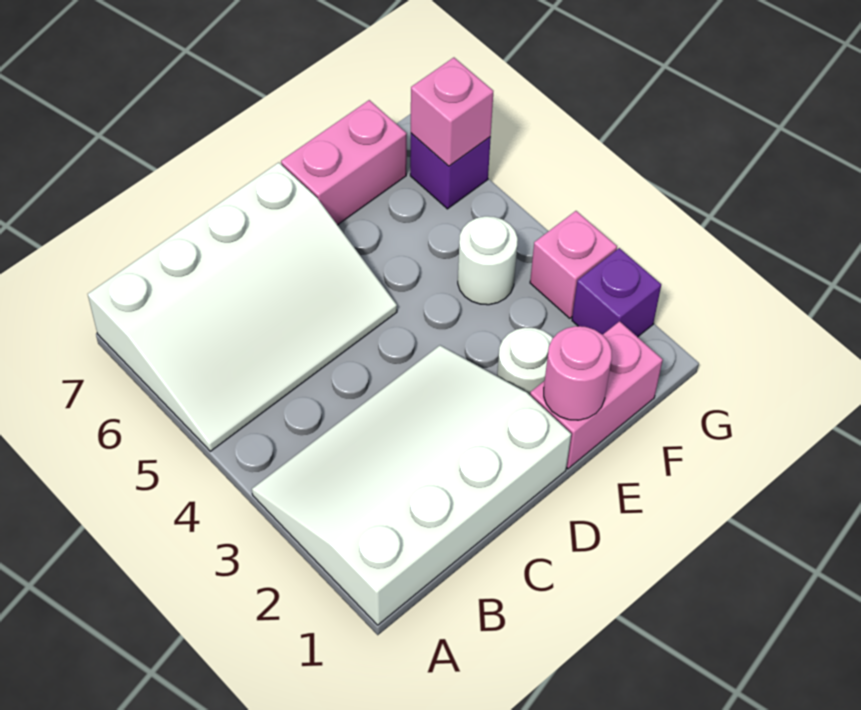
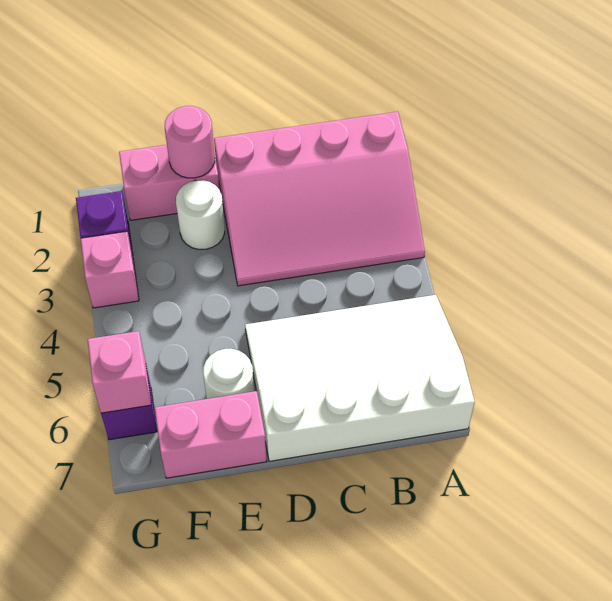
white slope A1:D3 level 1 top 1 -> pink slope A1:D3 level 1 top 1
white round brick F4 level 1 -> white round brick E6 level 1

